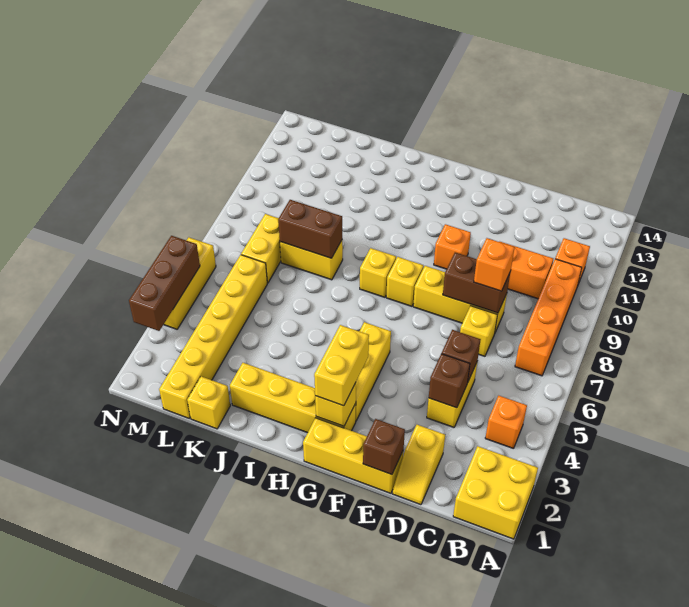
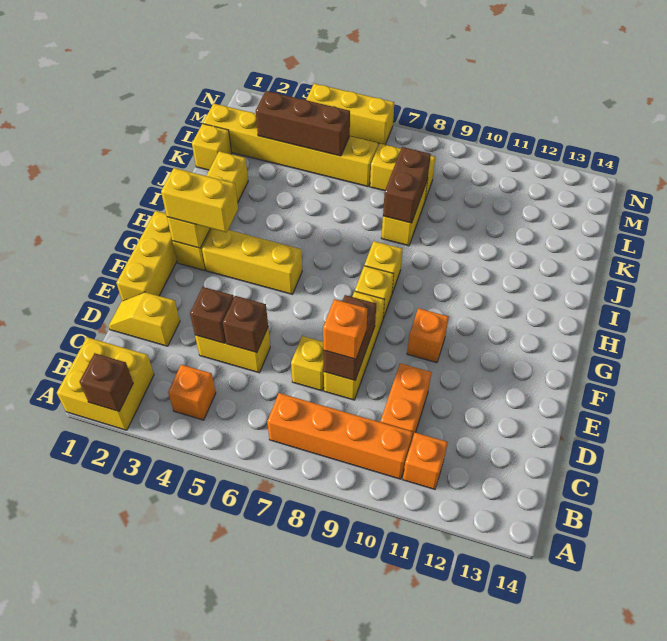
brown brick E1 level 2 -> brown brick A2 level 2
brown brick N3:N5 level 2 -> brown brick L3:L5 level 2

